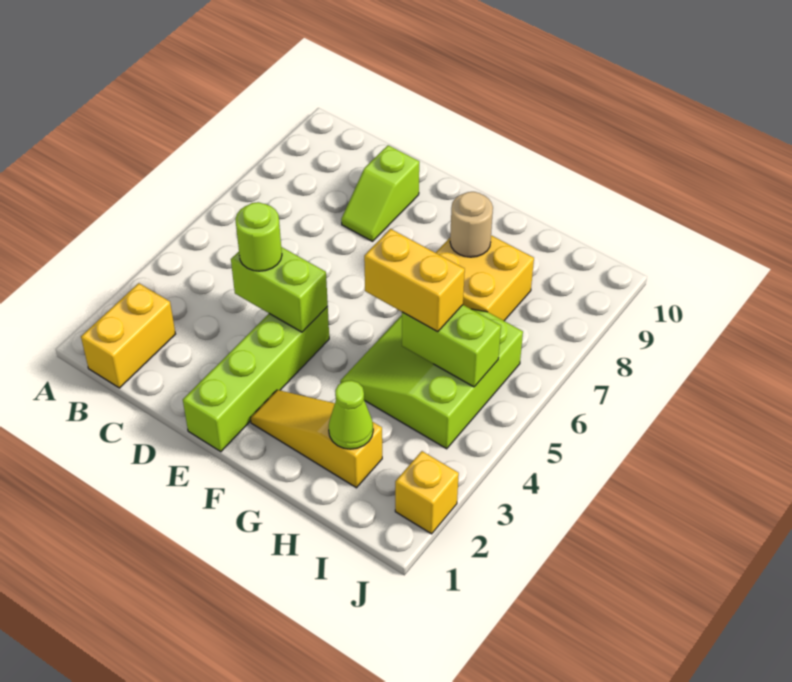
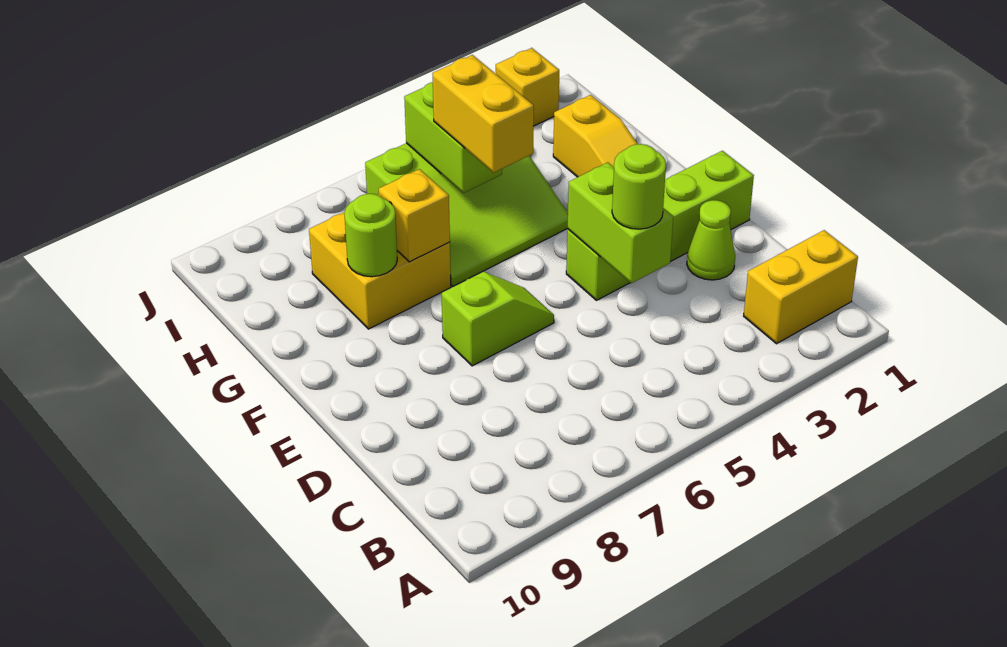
lime slope D8:D9 level 1 top 9 -> lime slope E6:E7 level 1 top 7
none -> yellow brick G7 level 2
tan round brick G8 level 2 -> lime round brick G8 level 2
lime cone H2 level 2 -> lime cone D2 level 1

